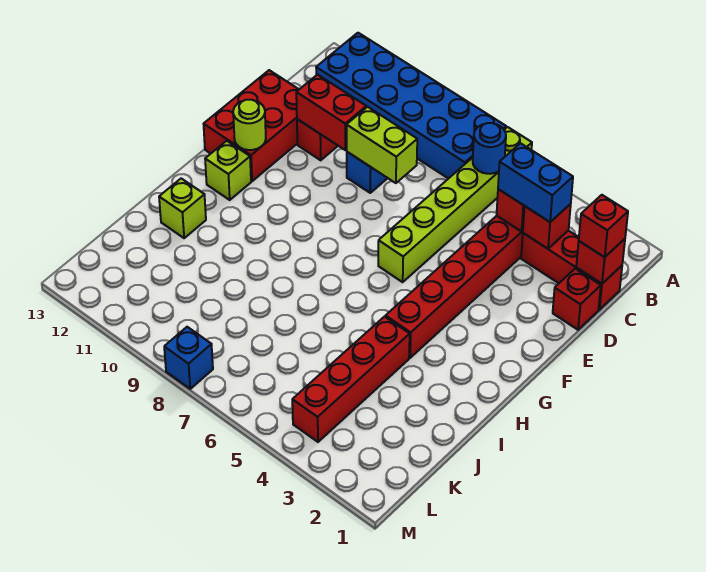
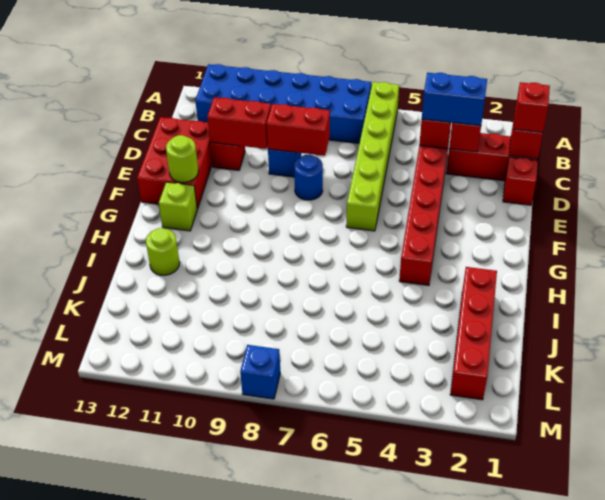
blue round brick B6 level 2 -> blue round brick E8 level 1
lime brick D8:D9 level 2 -> red brick D8:D9 level 2
red brick I4:L4 level 1 -> red brick I2:L2 level 1
lime brick I12 level 1 -> lime round brick I12 level 1

